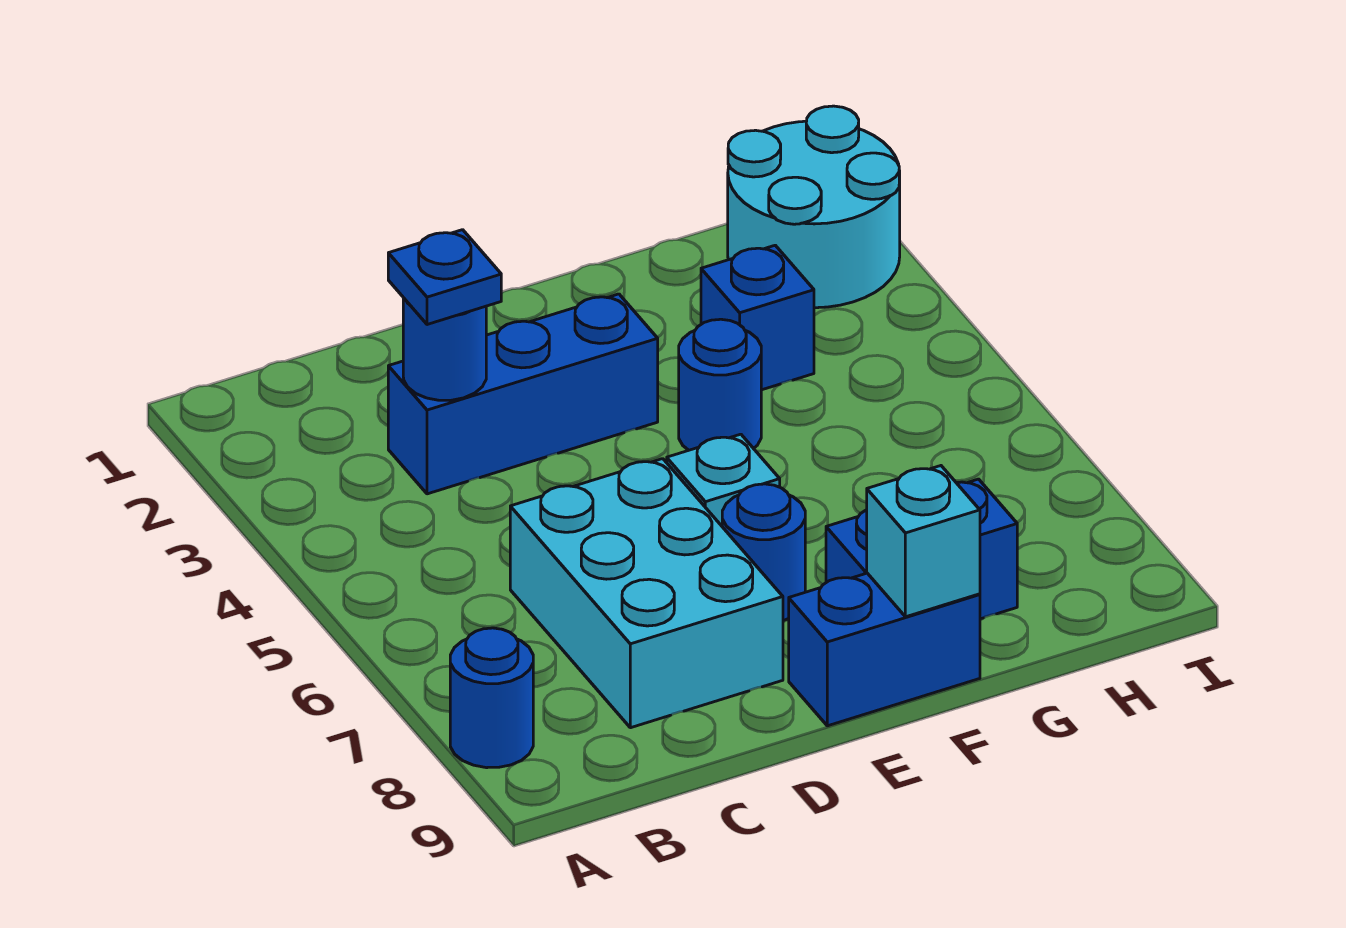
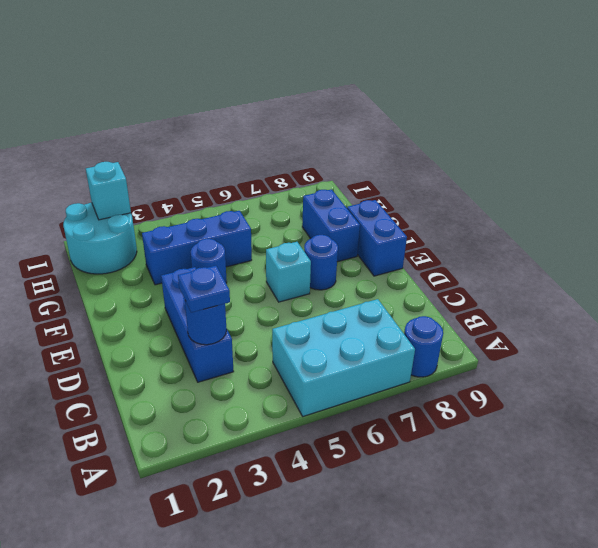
cyan brick C6:D8 level 1 -> cyan brick A5:B7 level 1
cyan brick F9 level 2 -> cyan brick I2 level 2
blue brick G3 level 1 -> blue brick G3:G5 level 1

